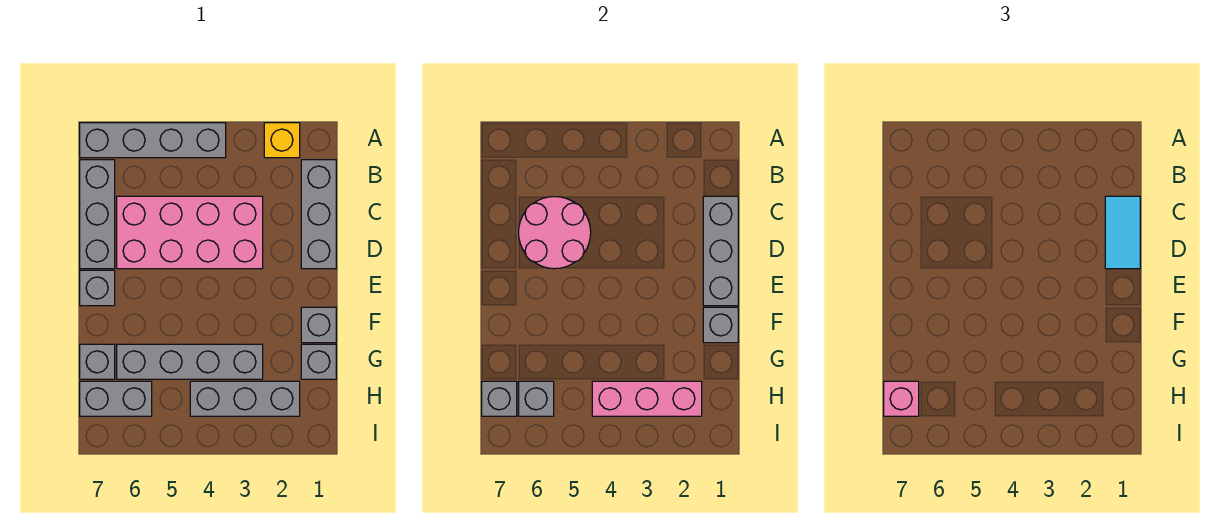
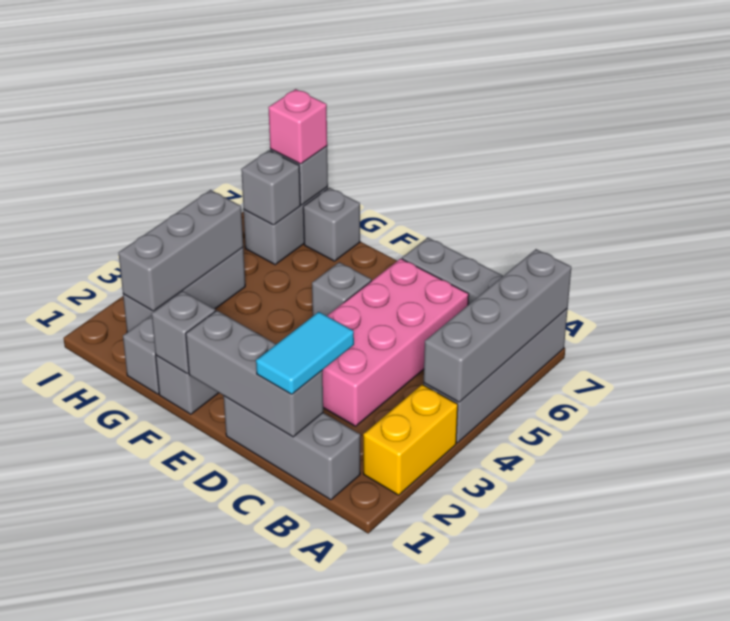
yellow brick A2 level 1 -> yellow brick A2:A3 level 1
cyan tile C1:D1 level 3 -> cyan tile C1:C2 level 3
pink round brick C5:D6 level 2 -> none
grey brick E7 level 1 -> grey brick E5 level 1
grey brick G3:G6 level 1 -> grey brick A4:A7 level 2
pink brick H2:H4 level 2 -> grey brick H2:H4 level 2

